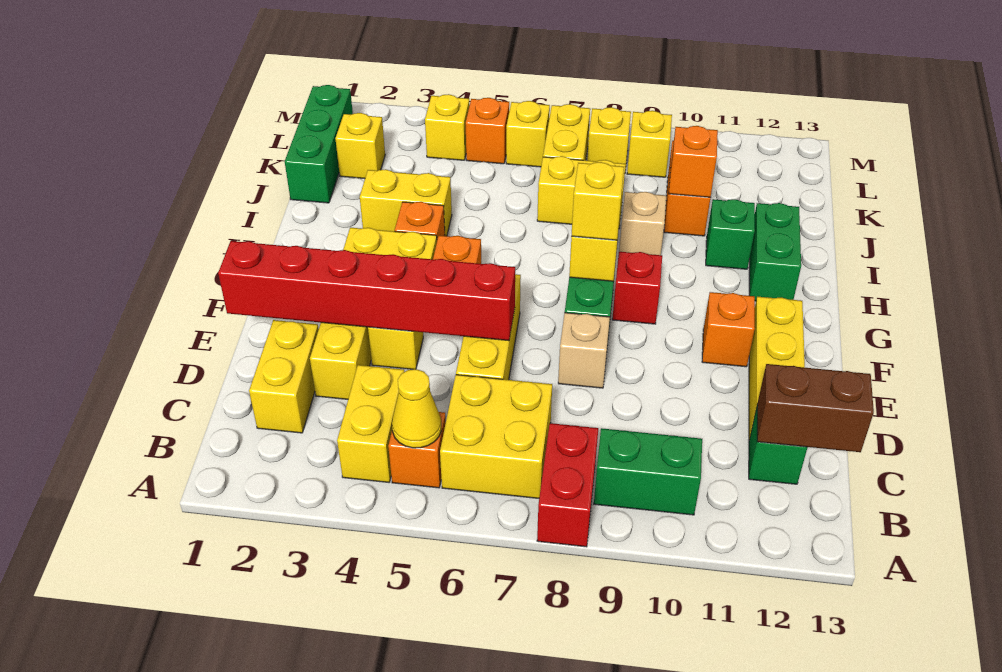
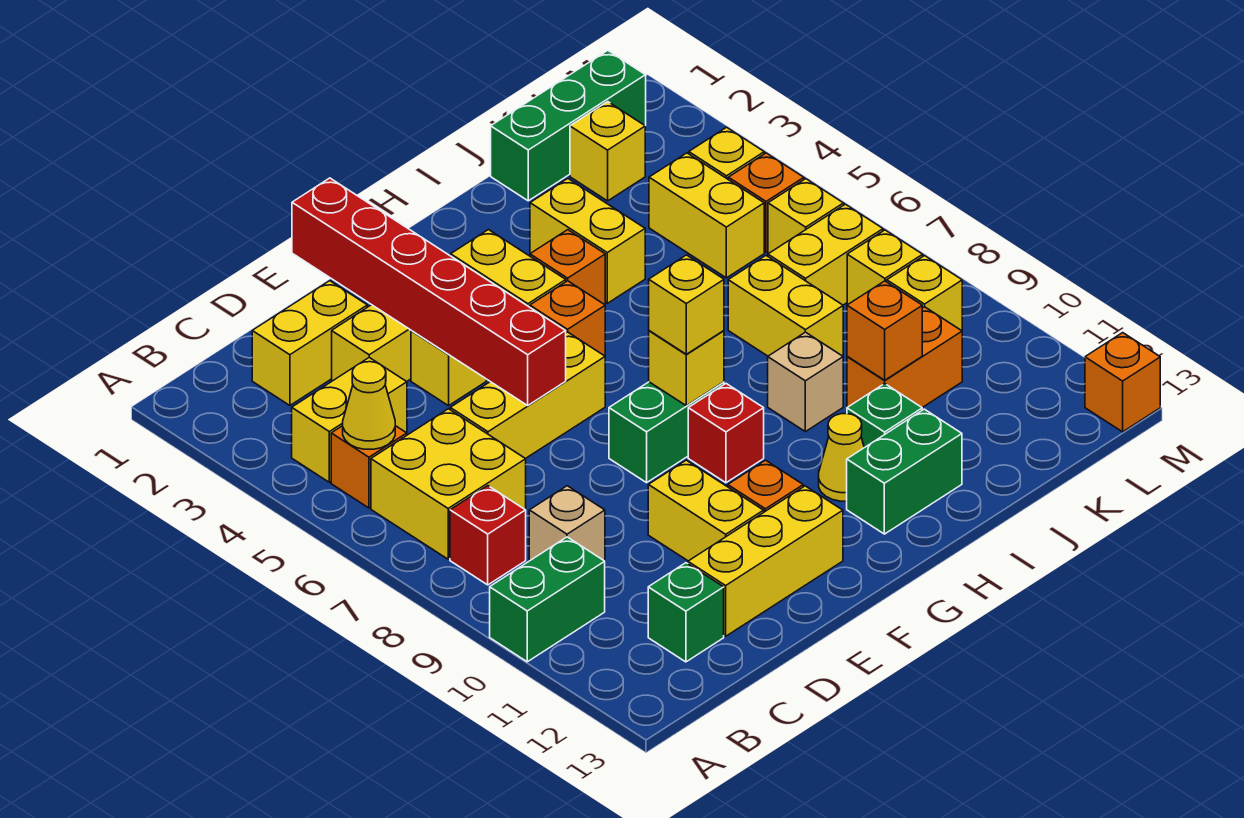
red brick A8:B8 level 1 -> red brick B8 level 1
green brick B9:B10 level 1 -> green brick A10:B10 level 1
brown brick C12:C13 level 2 -> none
tan brick E8 level 1 -> tan brick C9 level 1
none -> yellow brick E10:E11 level 1
none -> yellow cone H11 level 1
none -> yellow brick K4:K5 level 1
none -> orange brick M13 level 1

